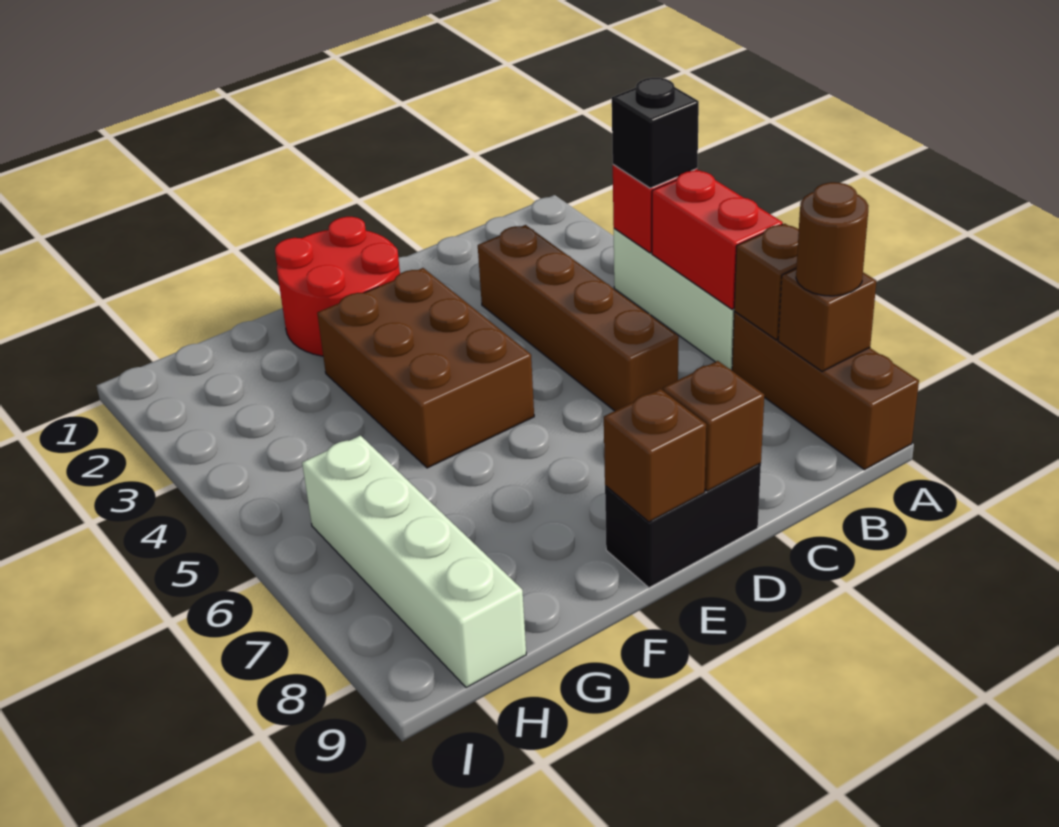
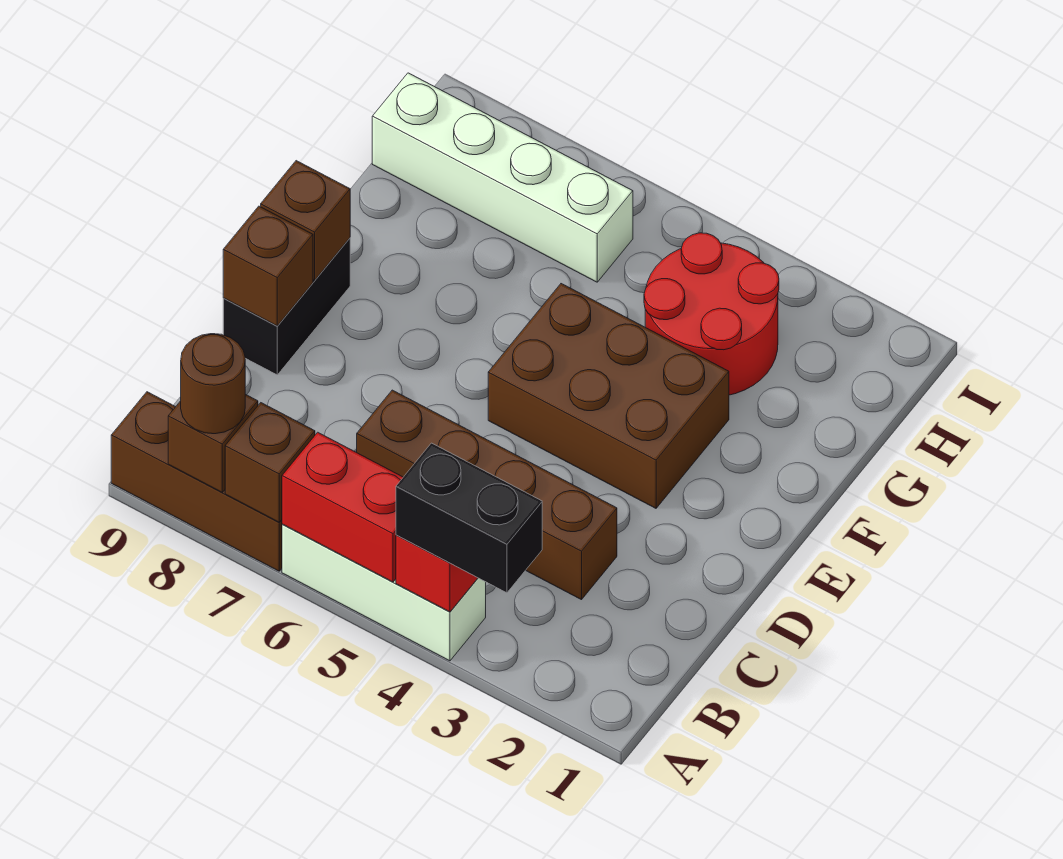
black brick A4 level 3 -> black brick A3:A4 level 3
red round brick E1:F2 level 1 -> red round brick G3:H4 level 1

